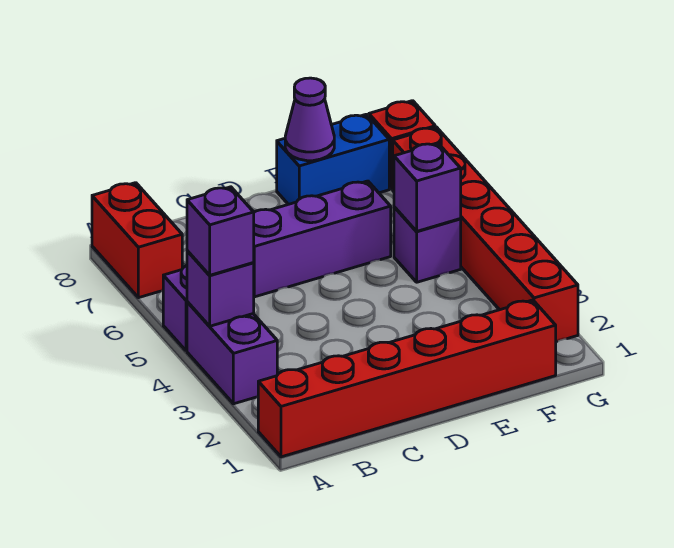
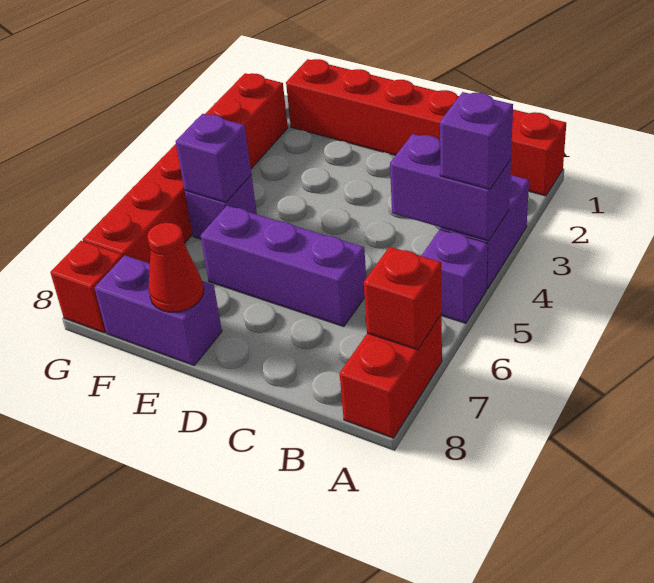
purple brick A4 level 2 -> purple brick A4:B4 level 2
none -> red brick A7 level 2
blue brick E8:F8 level 1 -> purple brick E8:F8 level 1
purple cone E8 level 2 -> red cone E8 level 2

